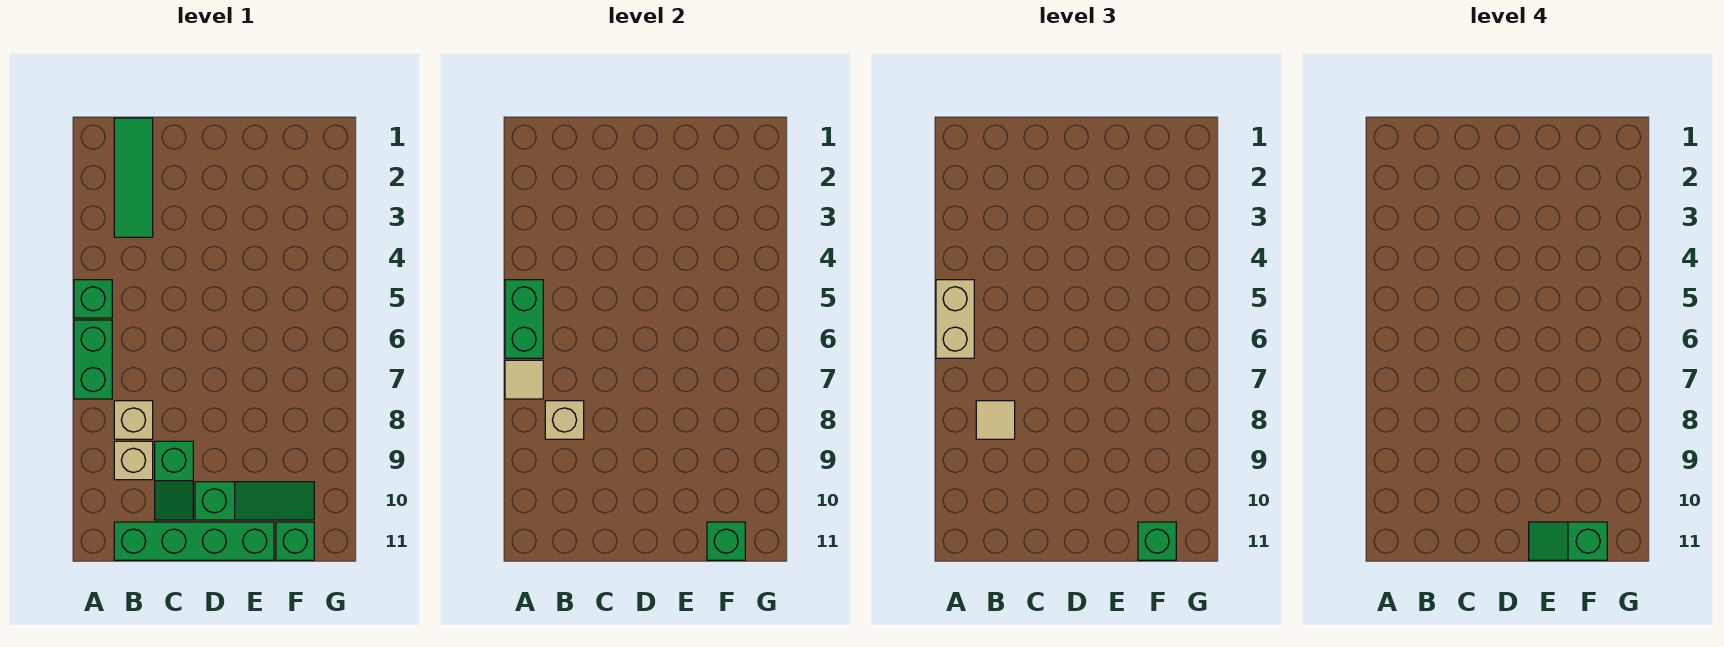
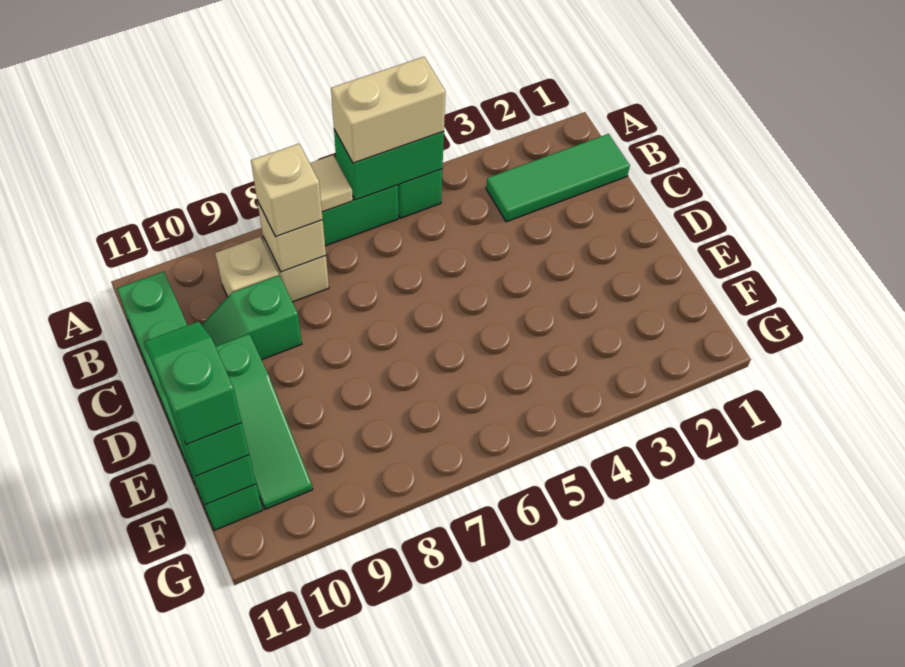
tan tile B8 level 3 -> tan brick B8 level 3

